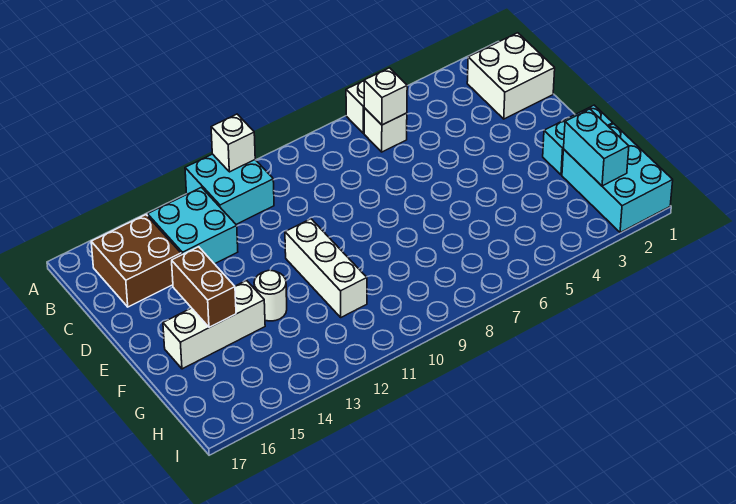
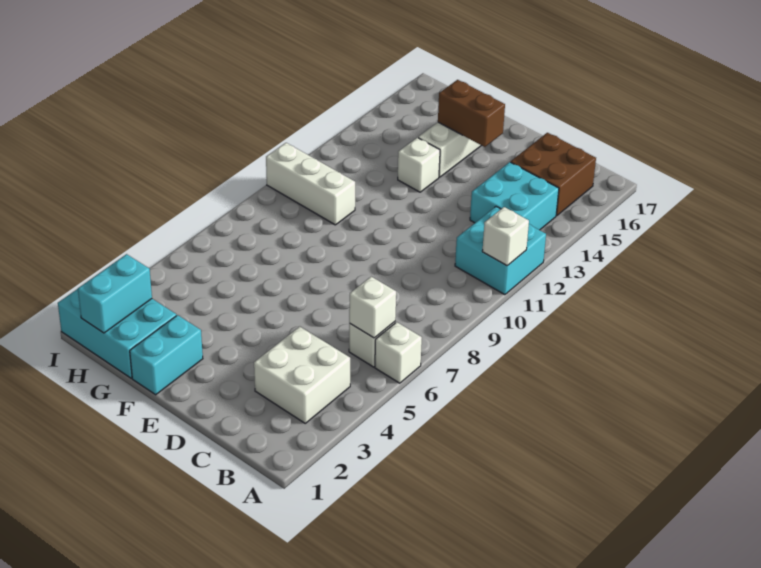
white brick B1:C2 level 1 -> white brick B3:C4 level 1
white brick E11:G11 level 1 -> white brick G10:I10 level 1
white round brick F13 level 1 -> white brick F13 level 1
cyan brick G2:H2 level 2 -> cyan brick H1:H2 level 2

